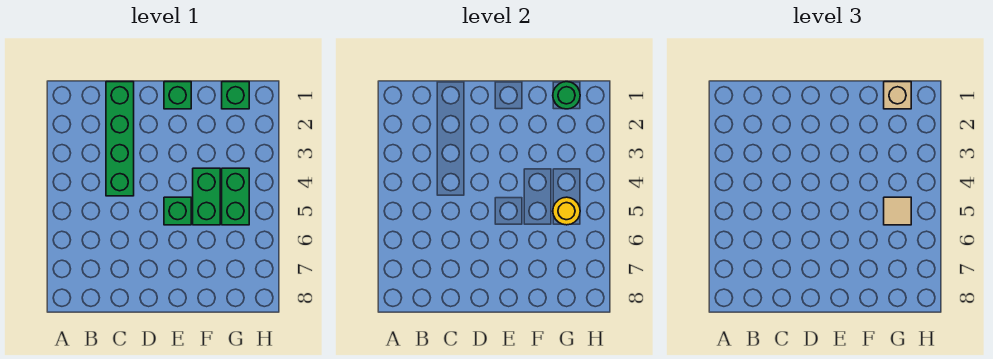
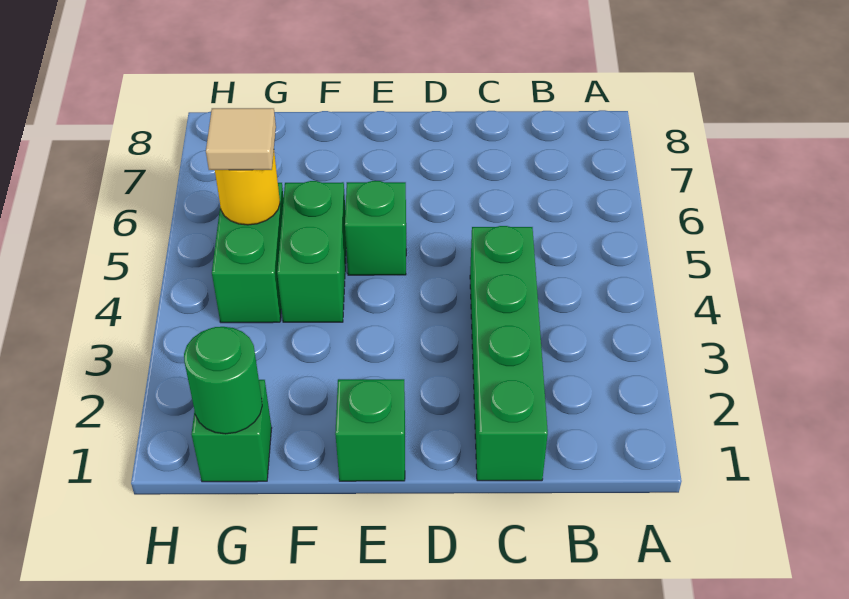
tan brick G1 level 3 -> none

